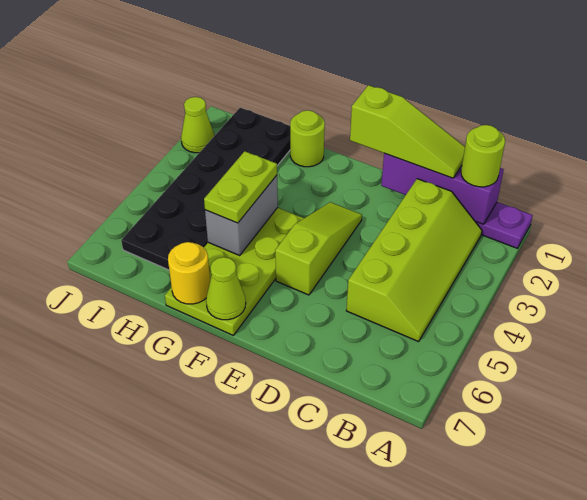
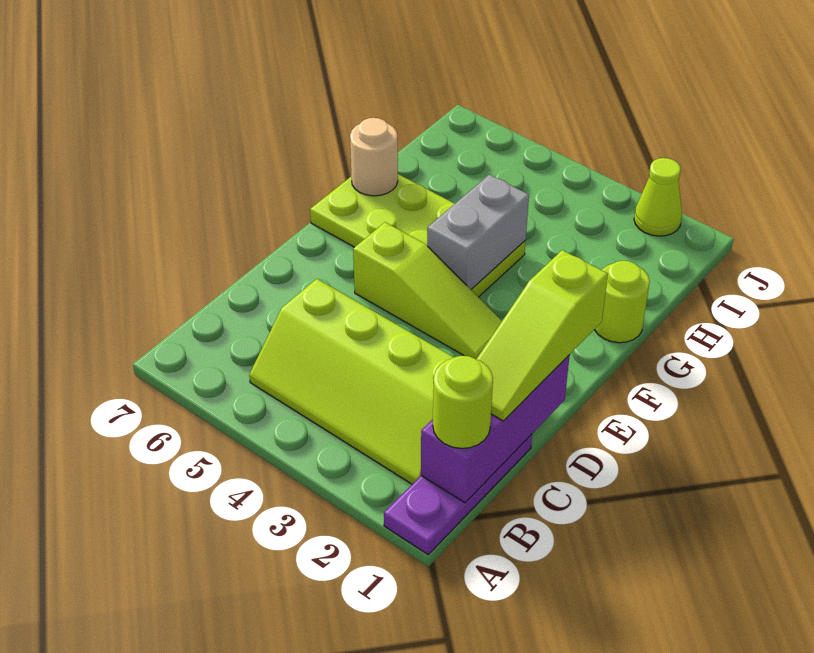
lime cone F7 level 2 -> none
grey brick G4:G5 level 2 -> grey brick F4:G4 level 2
lime plate G4:G5 level 3 -> none
yellow round brick G7 level 2 -> tan round brick G7 level 2
black plate H1:I6 level 1 -> none

